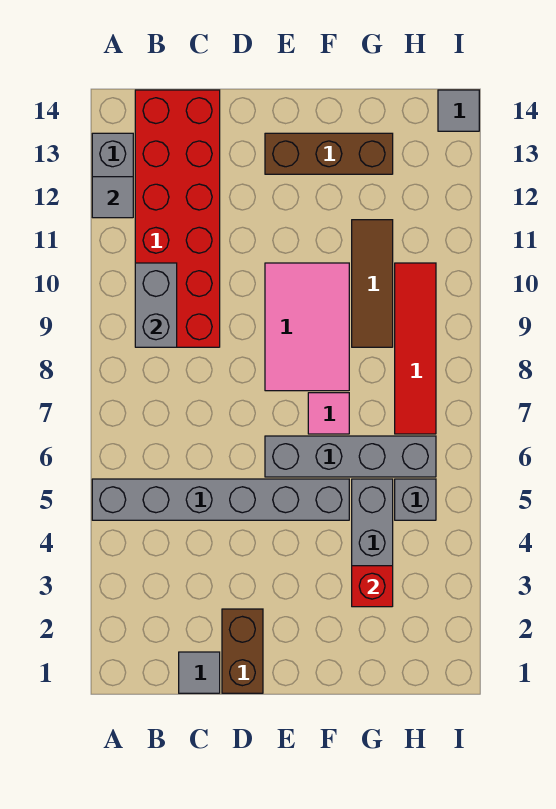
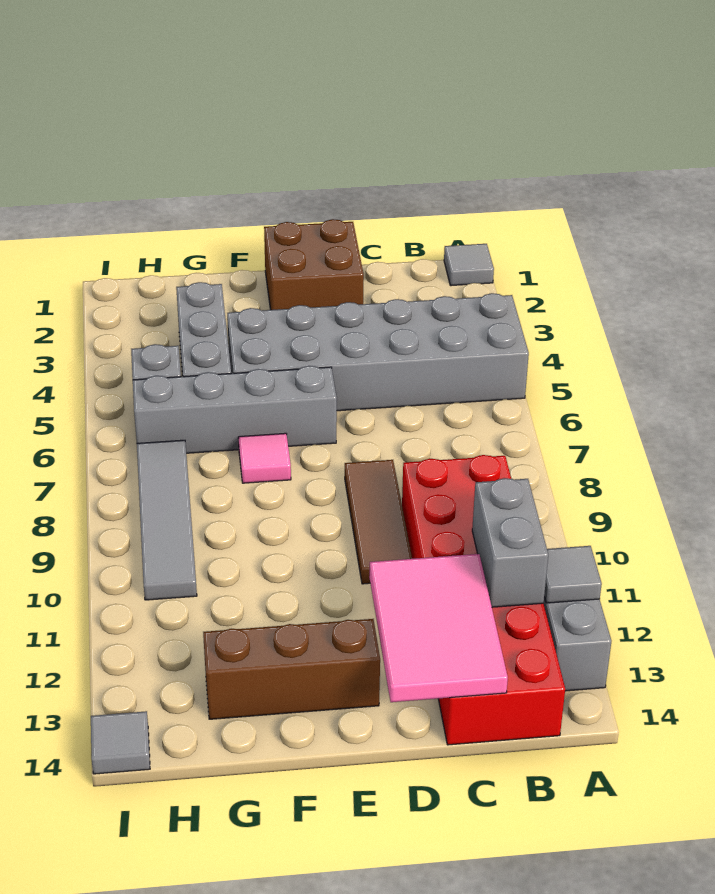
grey brick A5:F5 level 1 -> grey brick A4:F5 level 1
grey brick B9:B10 level 2 -> grey brick B11:B12 level 2
grey tile C1 level 1 -> grey tile A1 level 1
brown brick D1:D2 level 1 -> brown brick D1:E2 level 1
pink tile E8:F10 level 1 -> pink tile C12:D14 level 2
red brick G3 level 2 -> none
brown tile G9:G11 level 1 -> brown tile D8:D10 level 1
red tile H7:H10 level 1 -> grey tile H7:H10 level 1

